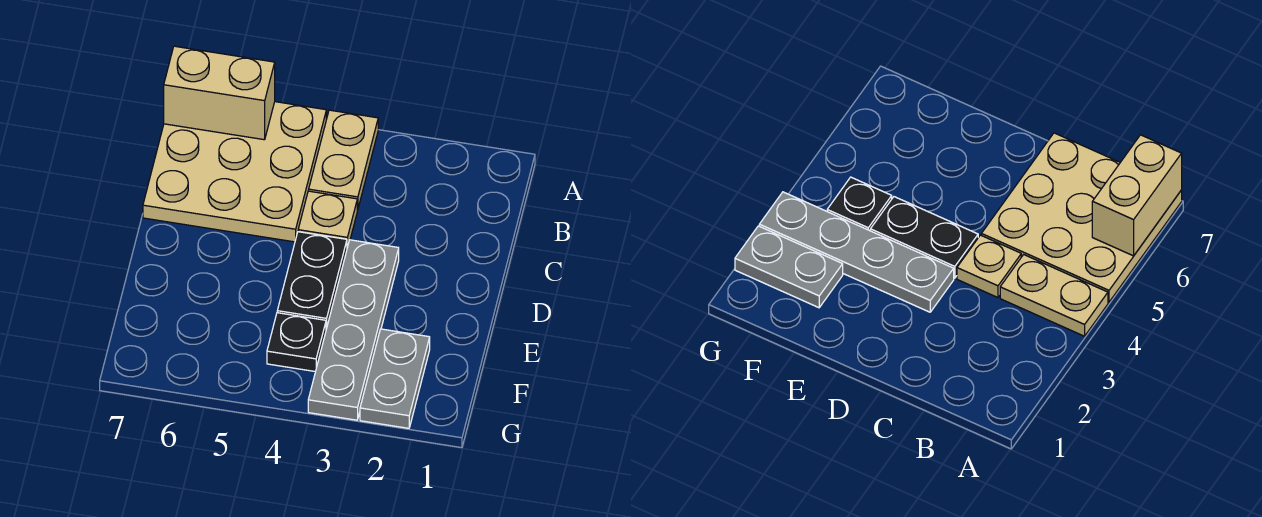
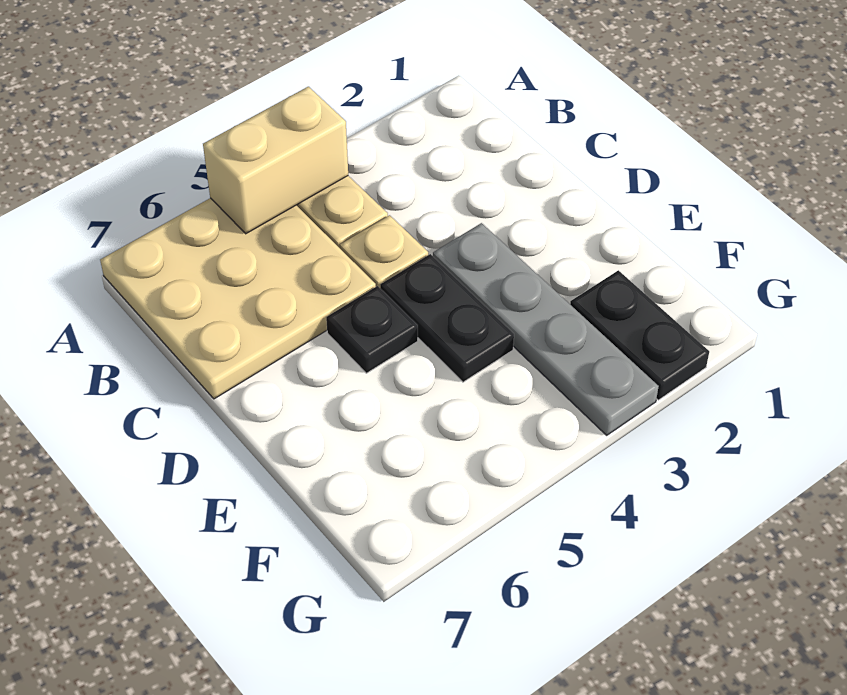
tan brick A6:A7 level 2 -> tan brick A4:A5 level 2
grey plate F2:G2 level 1 -> black plate F2:G2 level 1
black plate F4 level 1 -> black plate D5 level 1

